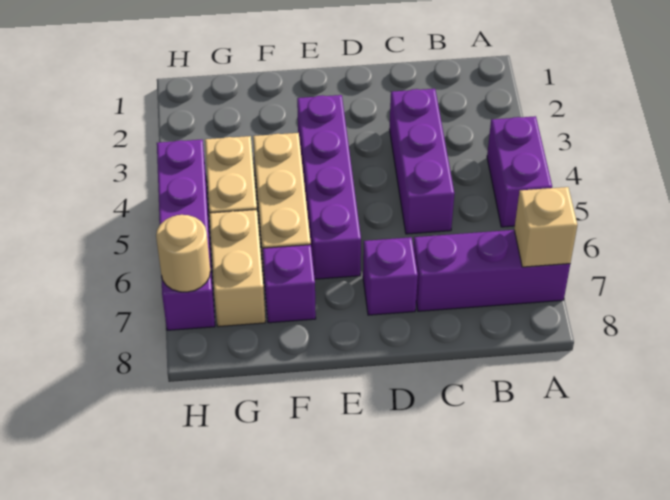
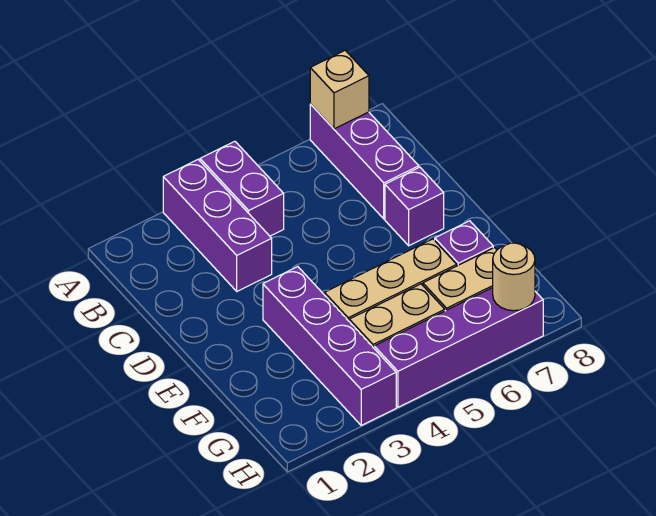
purple brick A4:A5 level 1 -> purple brick A4:B4 level 1
purple brick C3:C5 level 1 -> purple brick A3:C3 level 1
purple brick E3:E6 level 1 -> purple brick E3:H3 level 1

